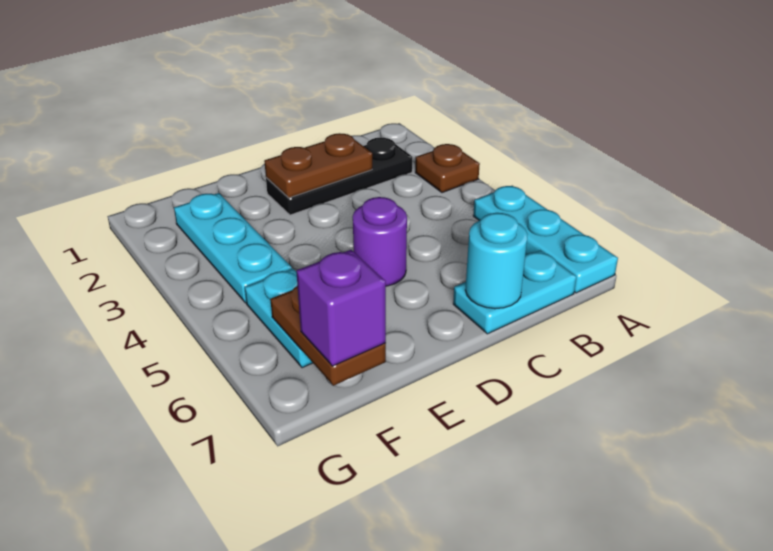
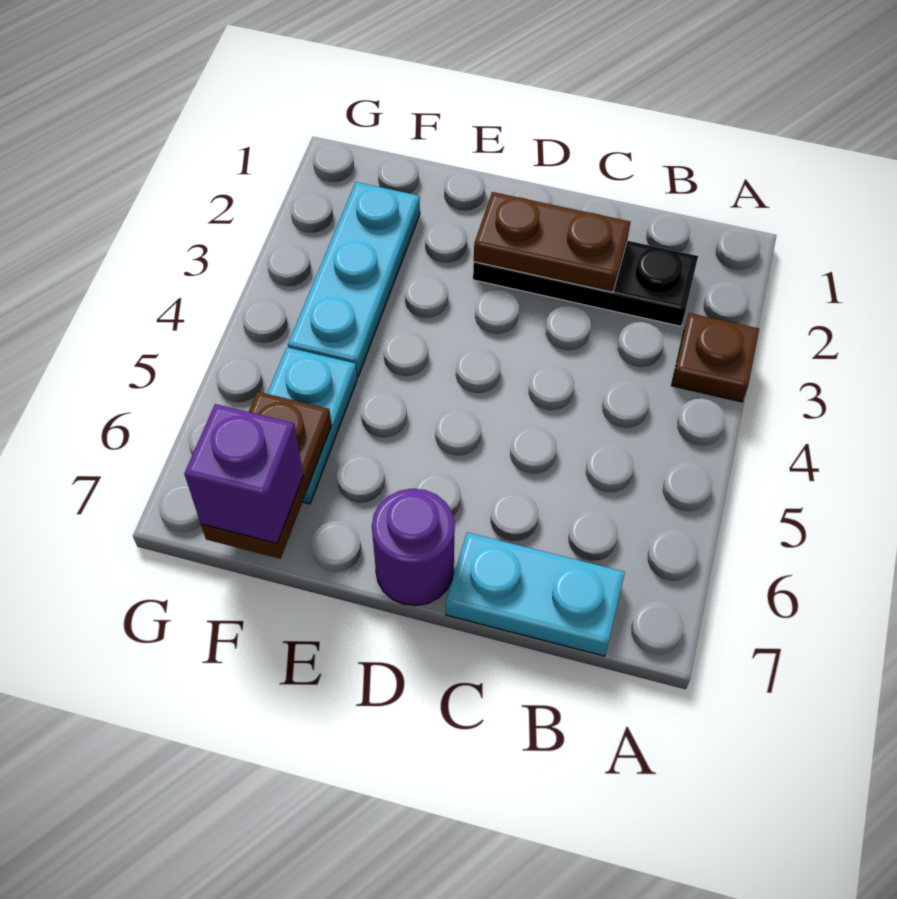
cyan plate A5:A7 level 1 -> none
cyan round brick C7 level 2 -> none
purple round brick D5 level 1 -> purple round brick D7 level 1

